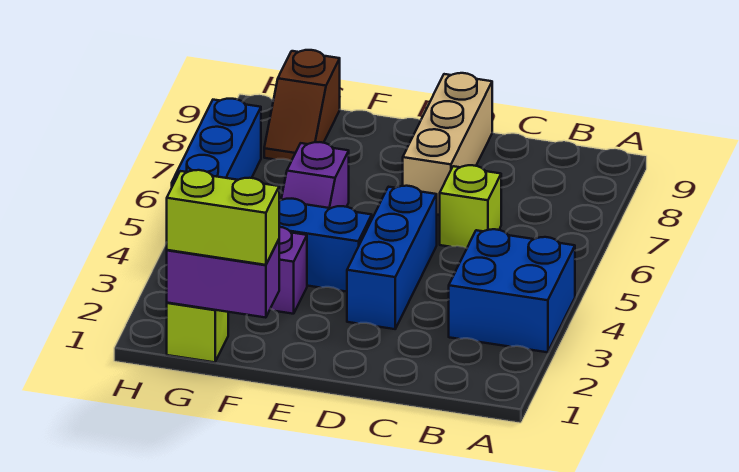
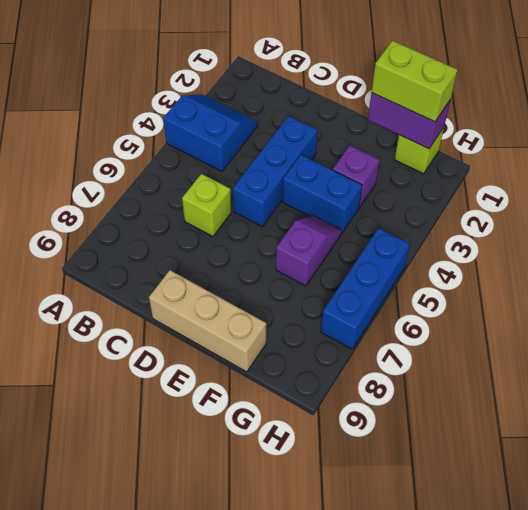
blue brick A3:B4 level 1 -> blue slope A3:B4 level 1 top 4
tan brick D7:D9 level 1 -> tan brick D9:F9 level 1
brown slope G8:G9 level 1 top 9 -> none

